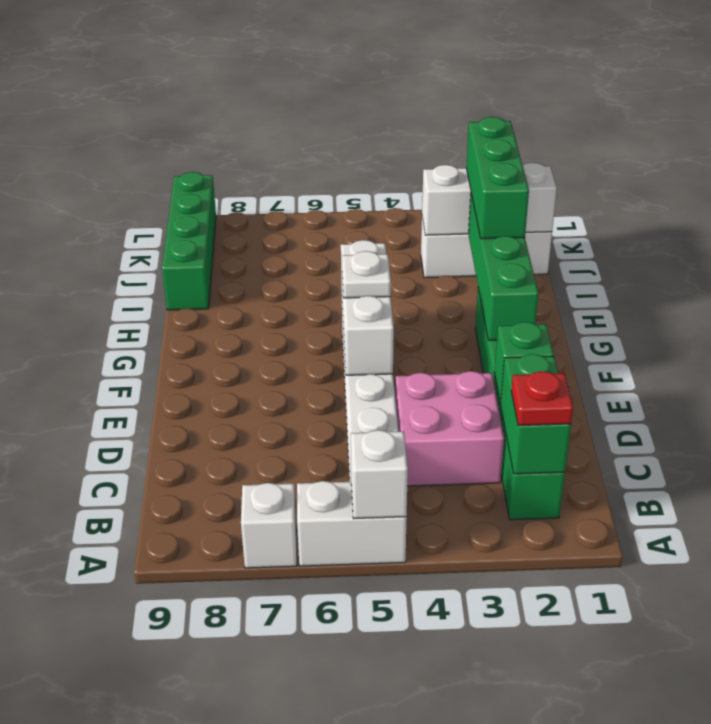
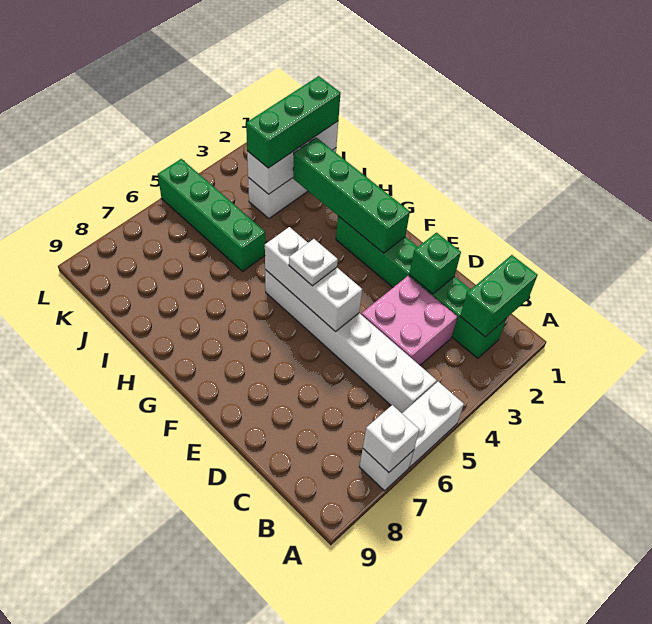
white brick A5 level 2 -> white brick A7 level 2
green brick B2:C2 level 2 -> green brick B1:B2 level 2
red plate B2 level 3 -> none
green brick H2:J2 level 3 -> green brick J1:J3 level 3
green brick I9:L9 level 1 -> green brick I5:L5 level 1

